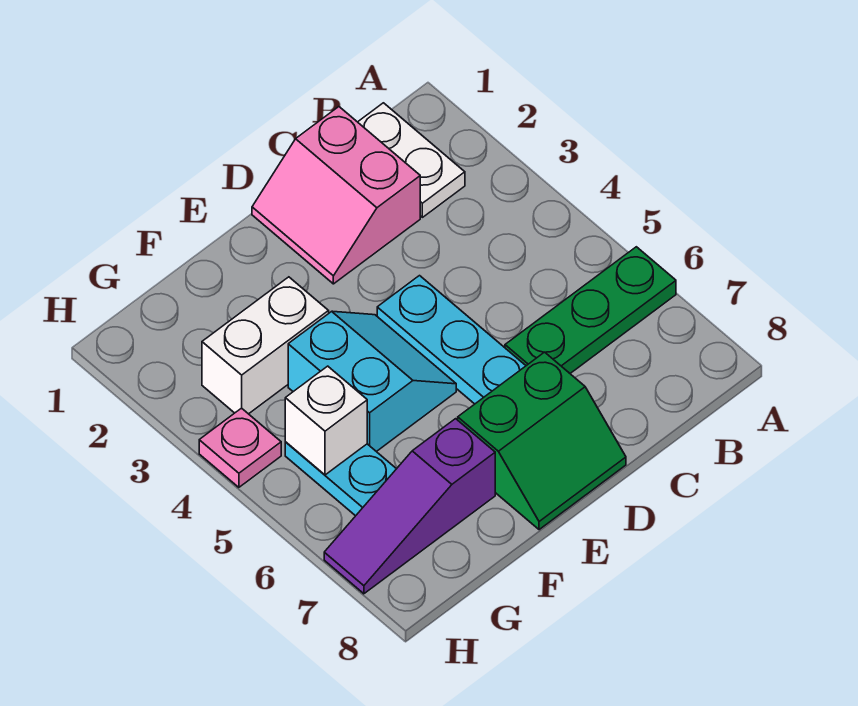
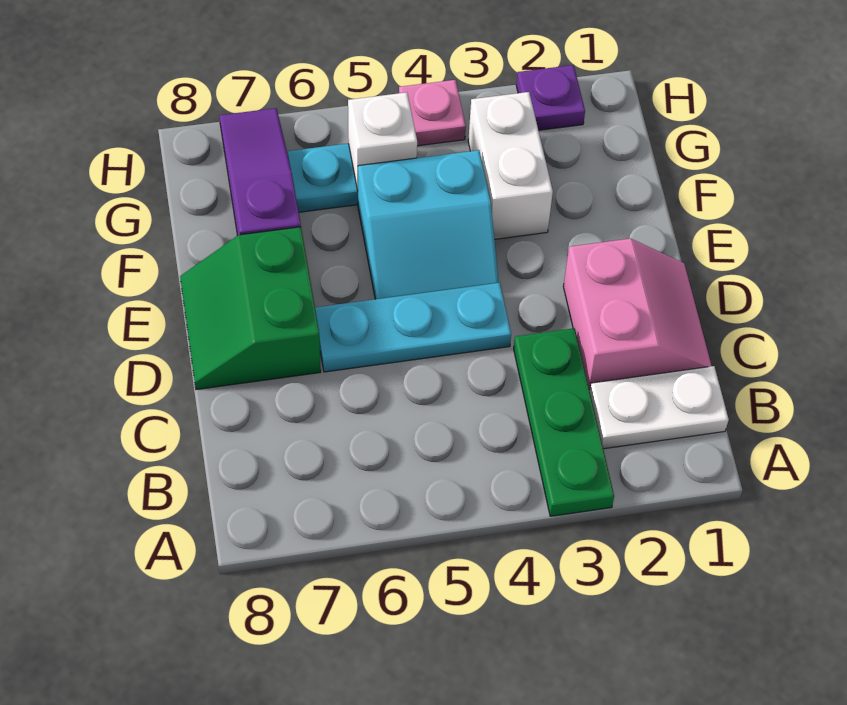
green plate A6:C6 level 1 -> green plate A3:C3 level 1
pink slope C1:D2 level 1 top C -> pink slope C1:D2 level 1 top 2
none -> purple plate H2 level 1

